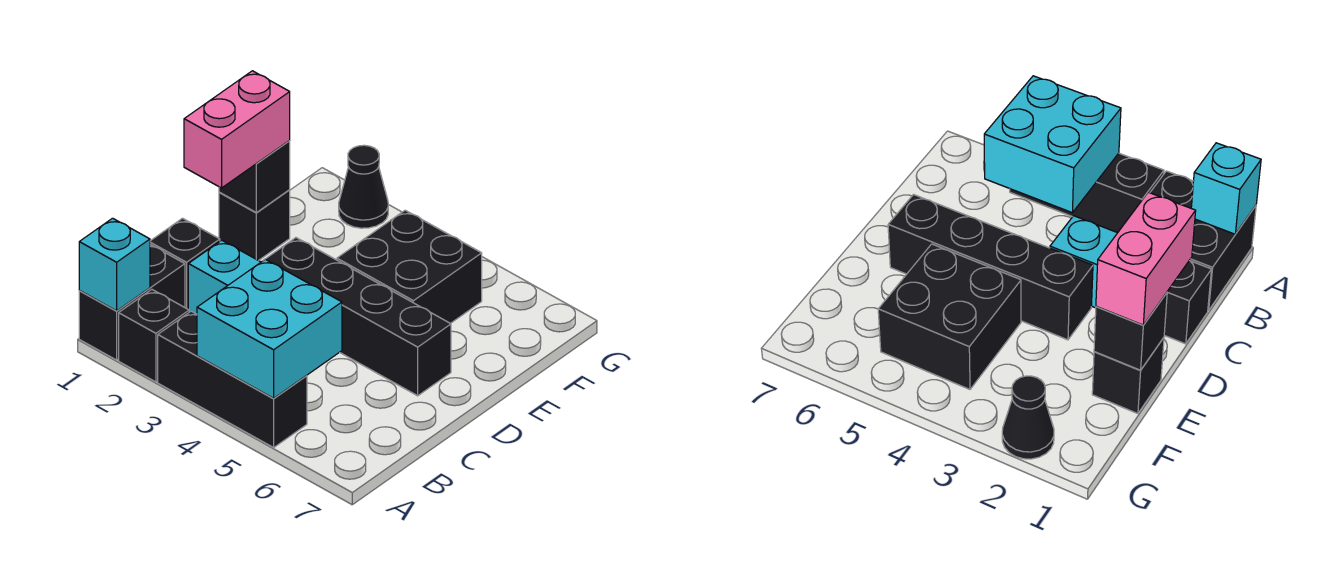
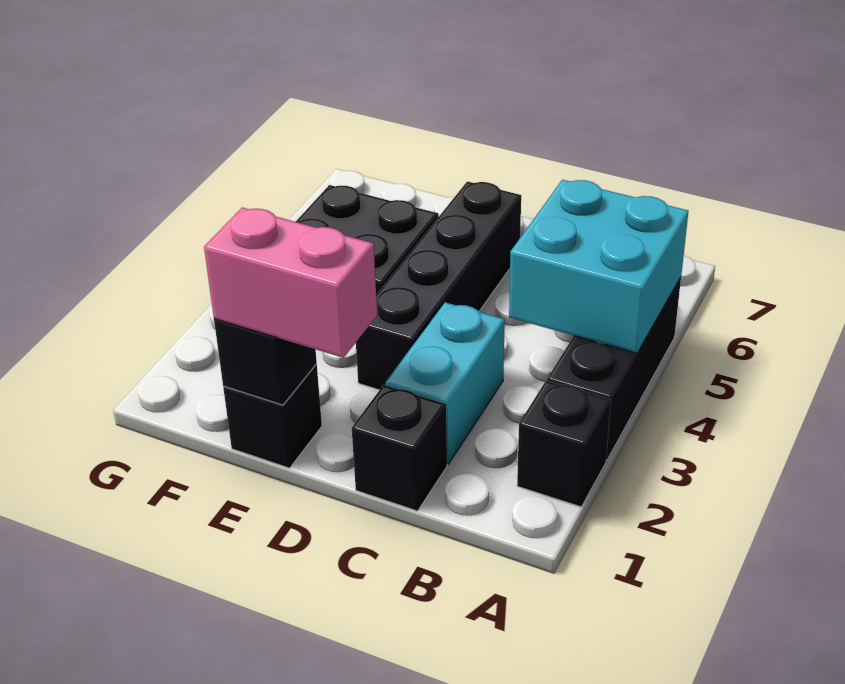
black brick A1:B1 level 1 -> none
cyan brick A1 level 2 -> none
black cone G2 level 1 -> none

